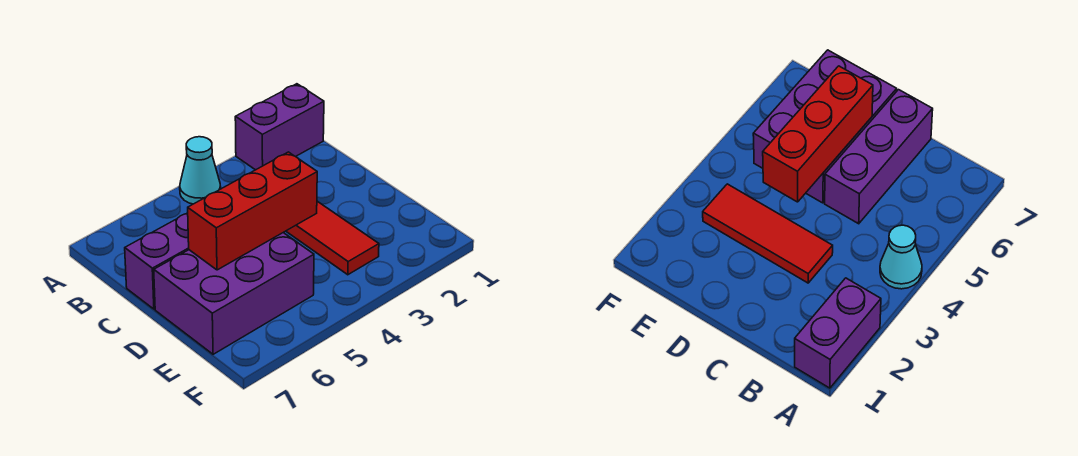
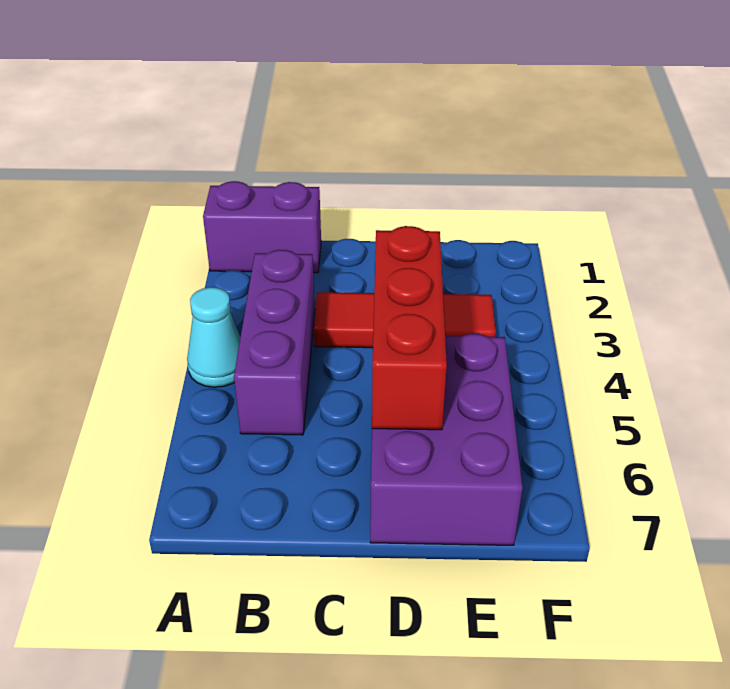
purple brick A1:A2 level 1 -> purple brick A1:B1 level 1
purple brick C5:C7 level 1 -> purple brick B3:B5 level 1

